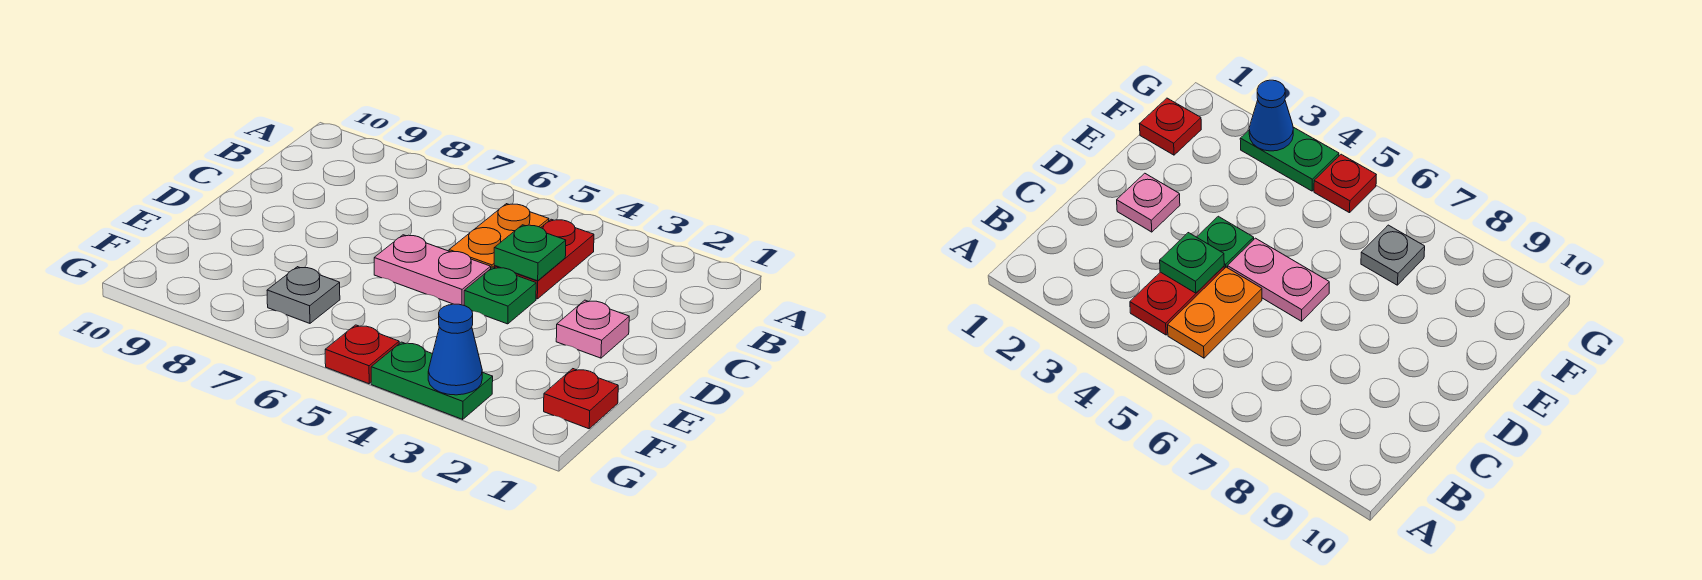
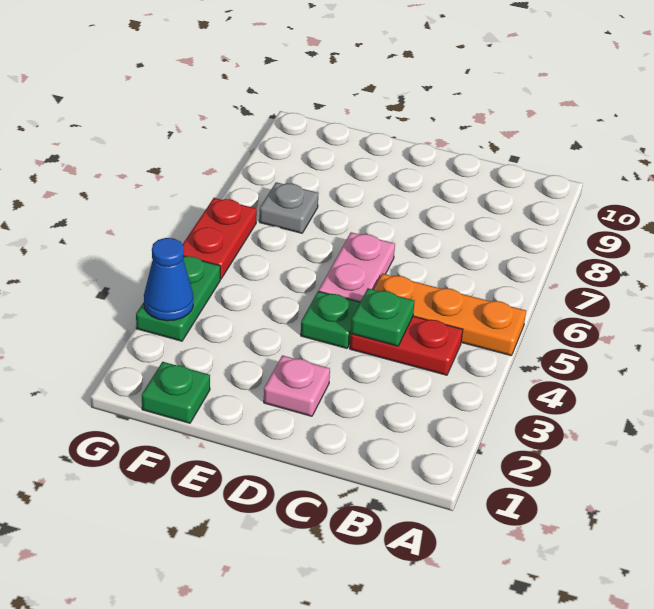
orange plate B5:C5 level 1 -> orange plate A5:C5 level 1
red plate F1 level 1 -> green plate F1 level 1
red plate G5 level 1 -> red plate G5:G6 level 1

